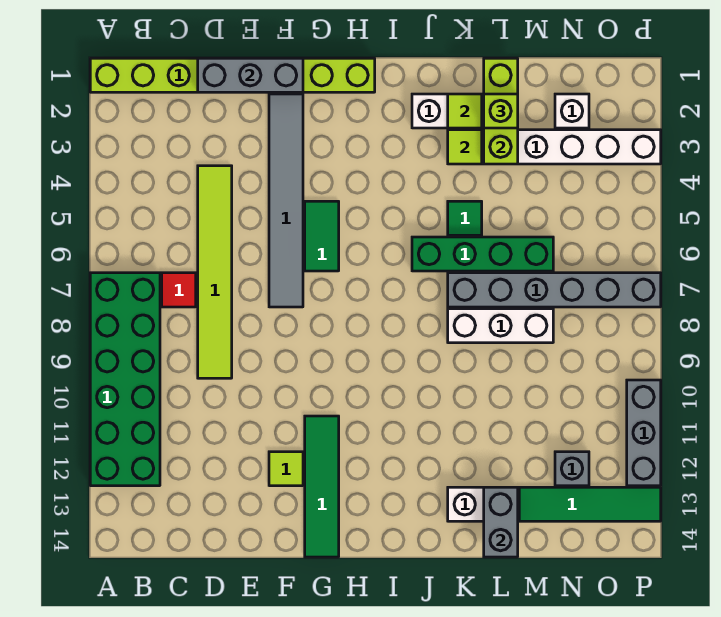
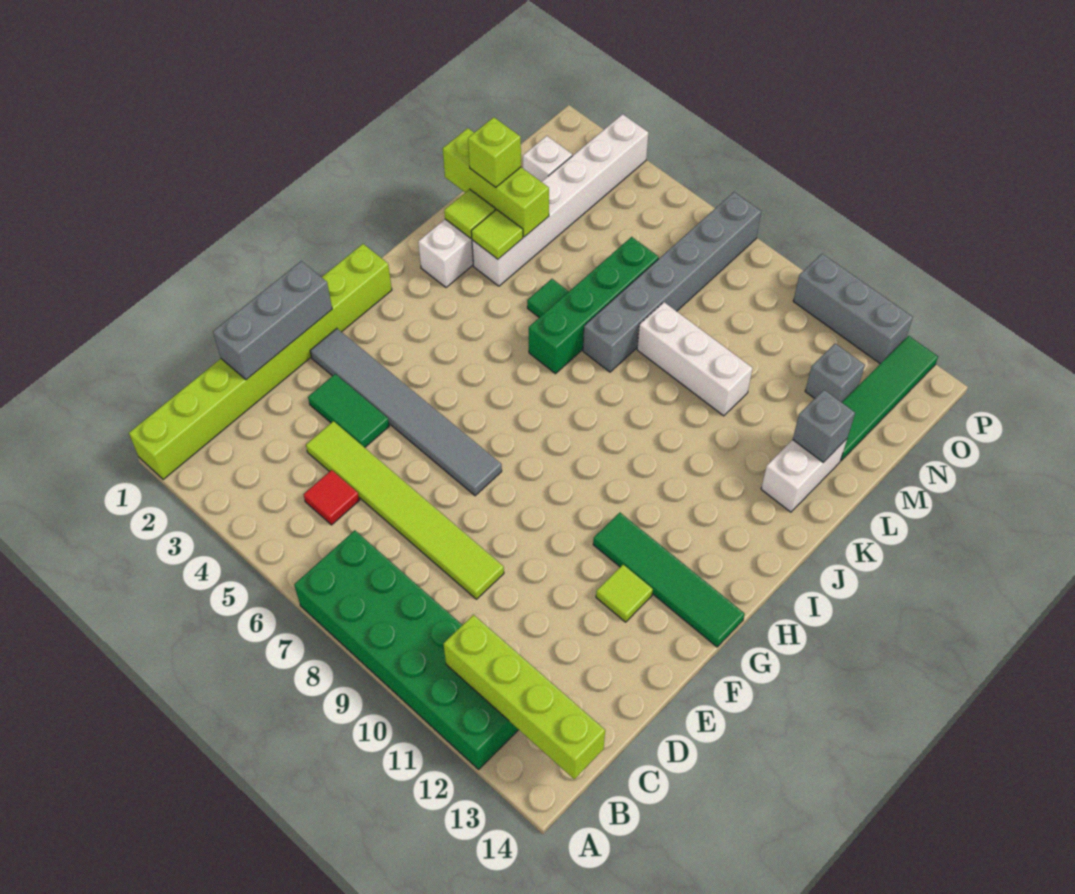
none -> lime brick B11:B14 level 2
red tile C7 level 1 -> red tile C5 level 1
green tile G5:G6 level 1 -> green tile E3:E4 level 1
white brick K8:M8 level 1 -> white brick L8:L10 level 1
grey brick L13:L14 level 2 -> grey brick L13 level 2

